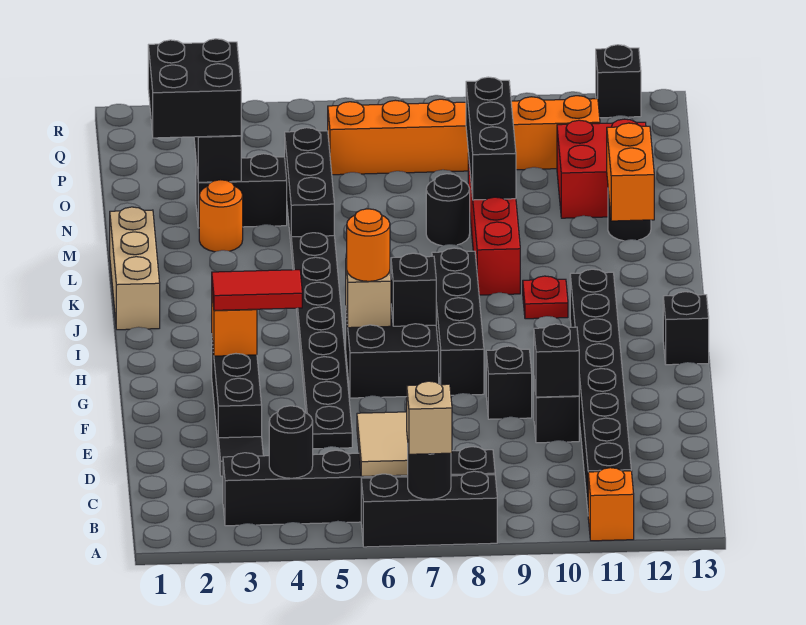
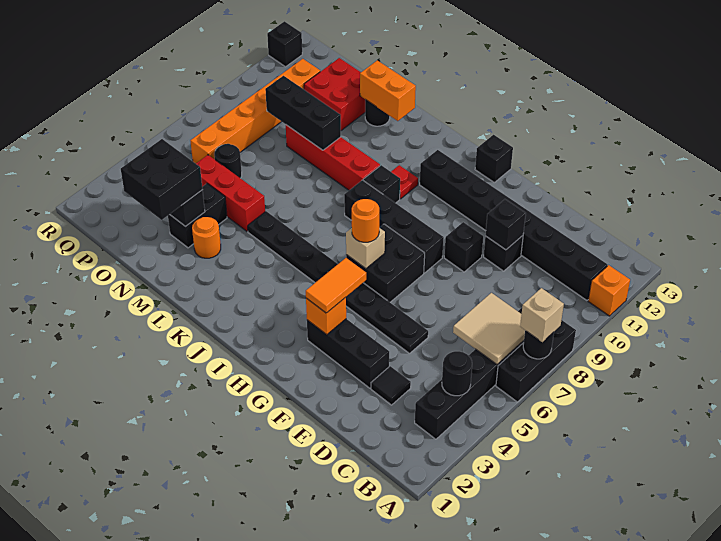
red tile G3:G4 level 3 -> orange tile G3:G4 level 3
black brick H7 level 2 -> black brick J9 level 1
tan brick J1:L1 level 1 -> none
black brick M5:O5 level 1 -> red brick M5:O5 level 1
black round brick M8 level 1 -> black round brick O6 level 1

